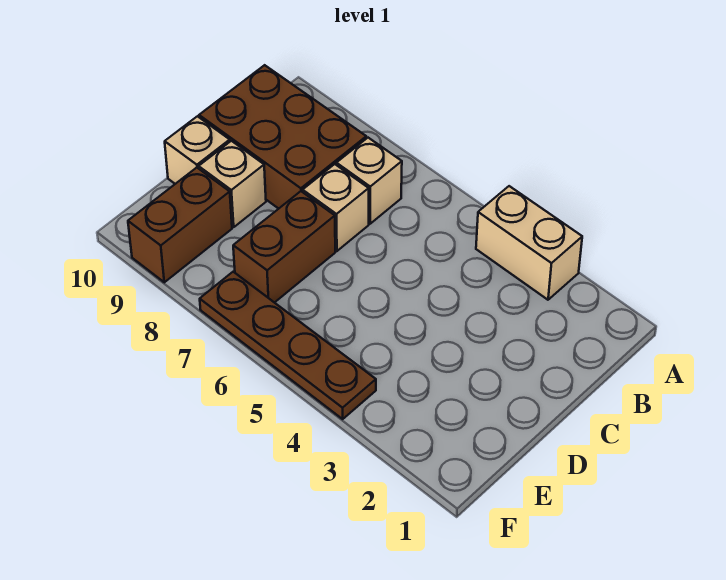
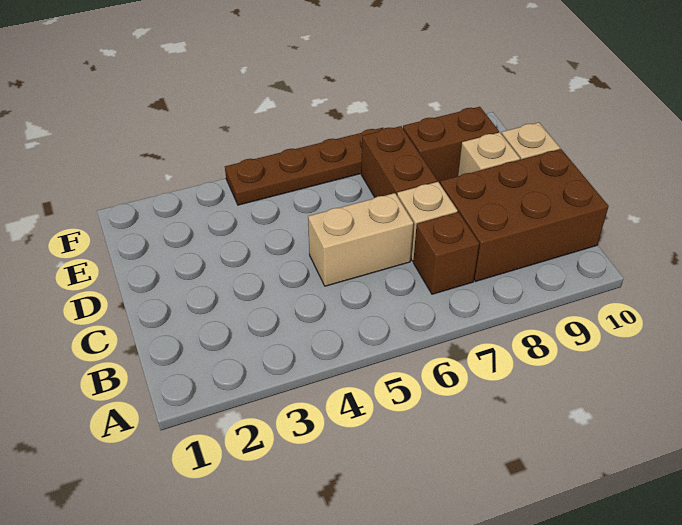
tan brick A3:A4 level 1 -> tan brick C5:C6 level 1
tan brick B7 level 1 -> brown brick B7 level 1
brown brick E9:F9 level 1 -> brown brick E8:E9 level 1

